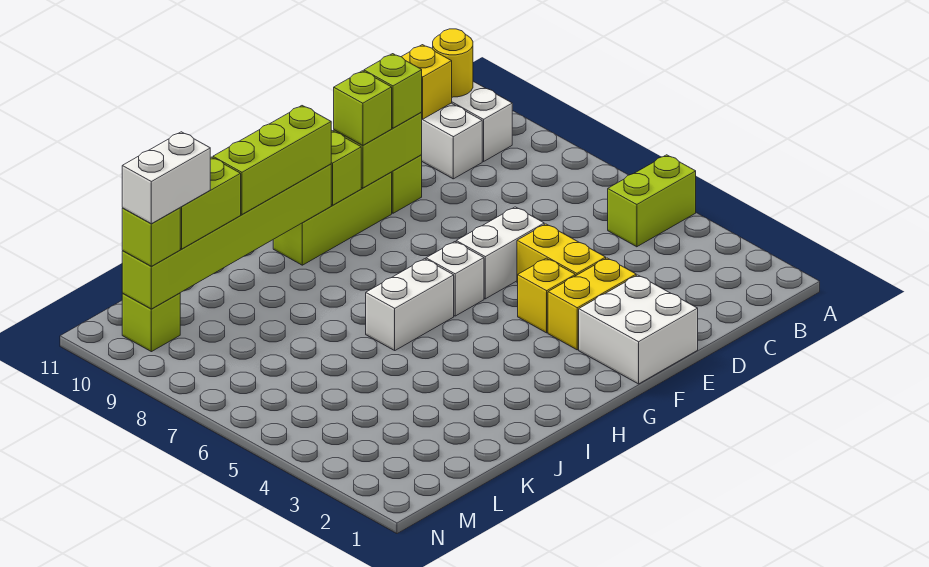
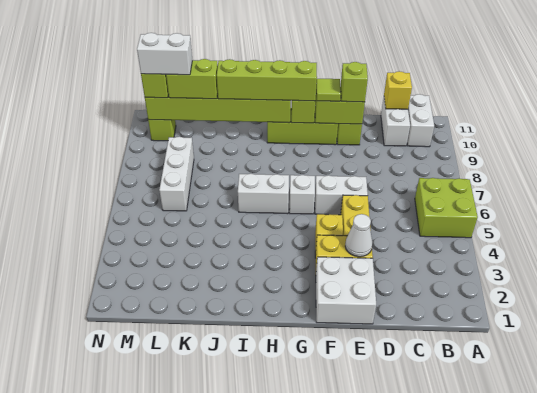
lime brick A5:B5 level 1 -> lime brick A5:B6 level 1
yellow round brick B11 level 2 -> none
none -> white cone E3 level 2
lime brick F10 level 3 -> lime tile F10 level 3
lime brick H10:J10 level 3 -> lime brick G10:J10 level 3
none -> white brick L6:L8 level 1

